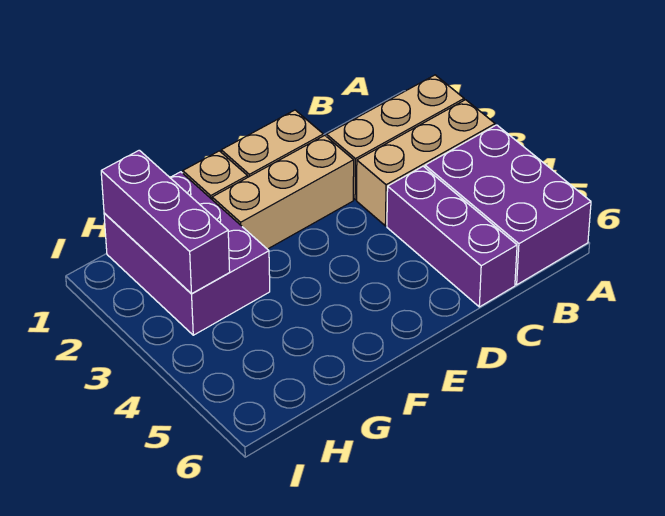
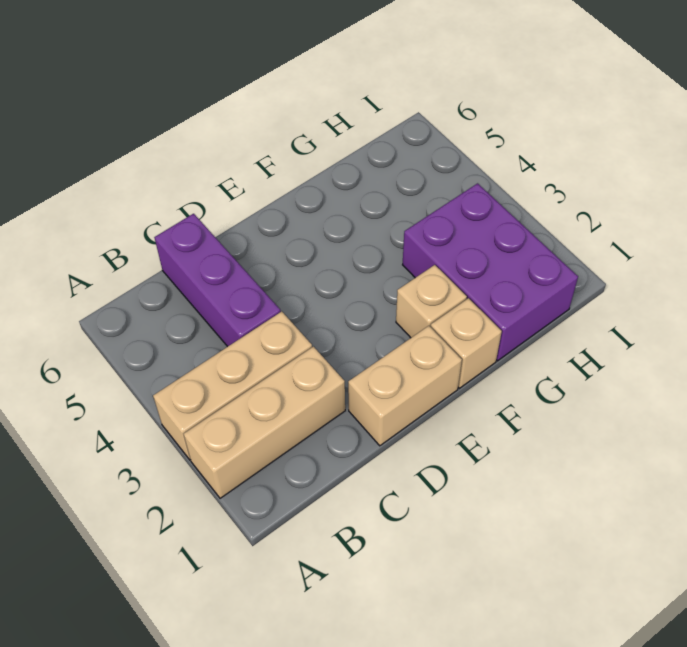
purple brick A4:B6 level 1 -> none
tan brick D2:F2 level 1 -> tan brick F2 level 1
purple brick H1:H3 level 2 -> none

